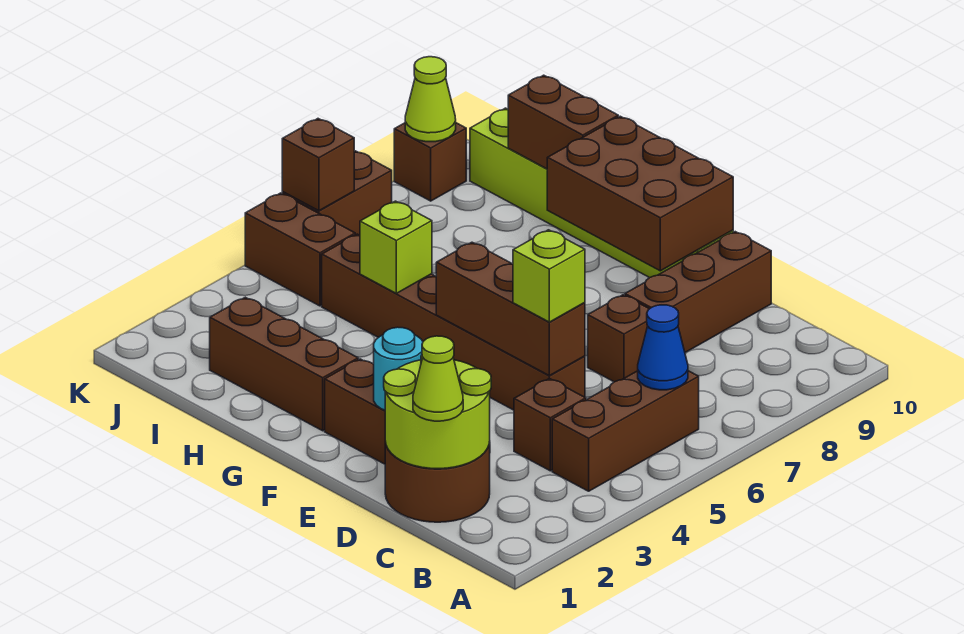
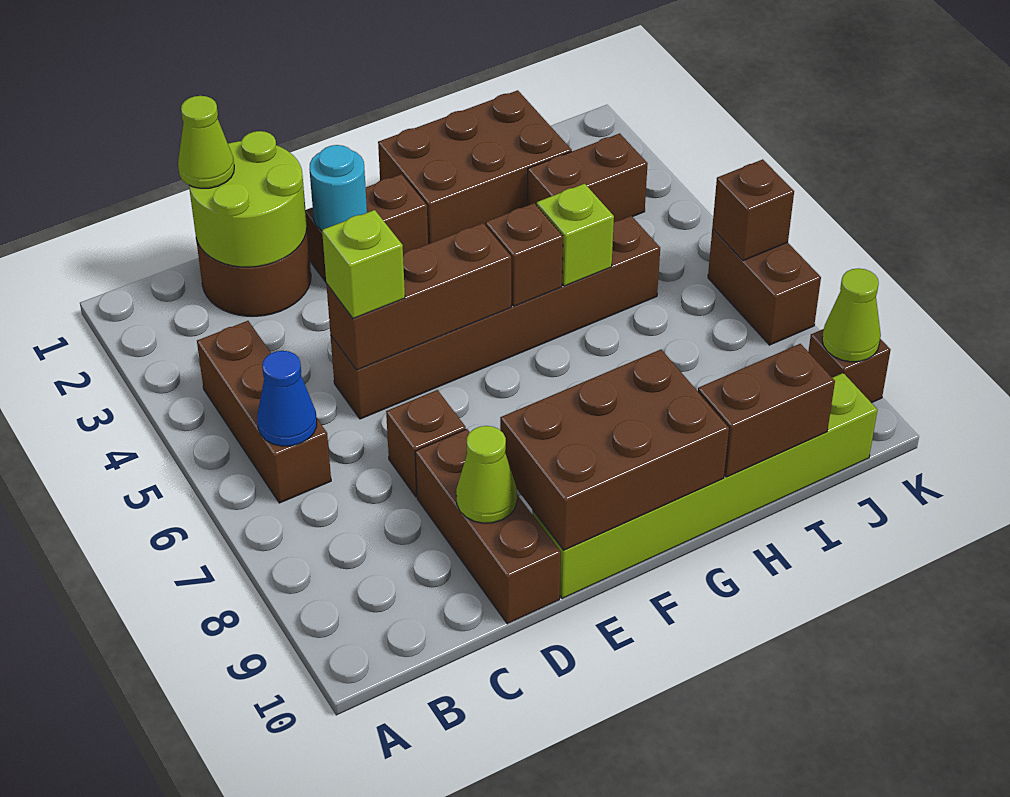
brown brick C4 level 1 -> brown brick G5 level 2
none -> lime cone D9 level 2
brown brick G2:I2 level 1 -> brown brick G1:I2 level 1
brown brick J5:K5 level 1 -> brown brick I3:J3 level 1

